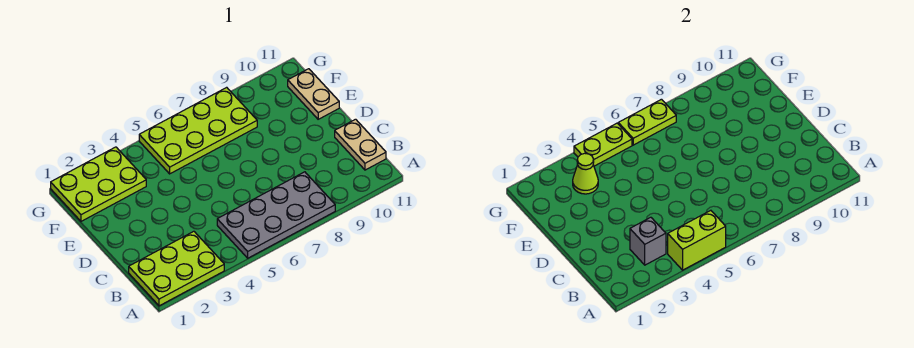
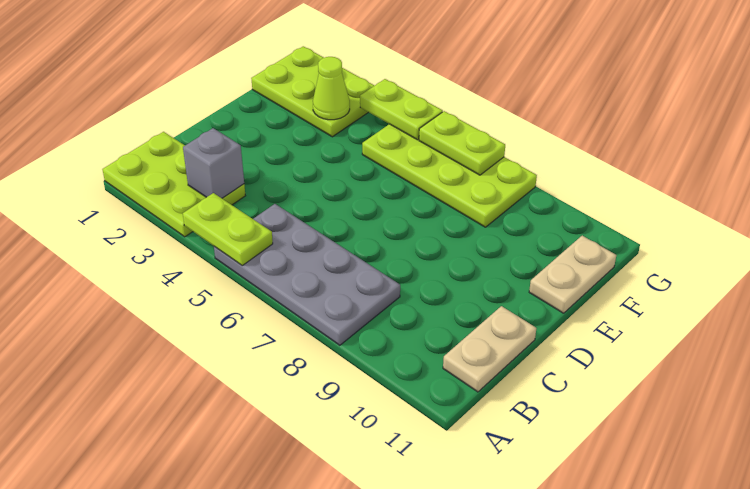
lime brick A4:A5 level 2 -> lime plate A4:A5 level 2

